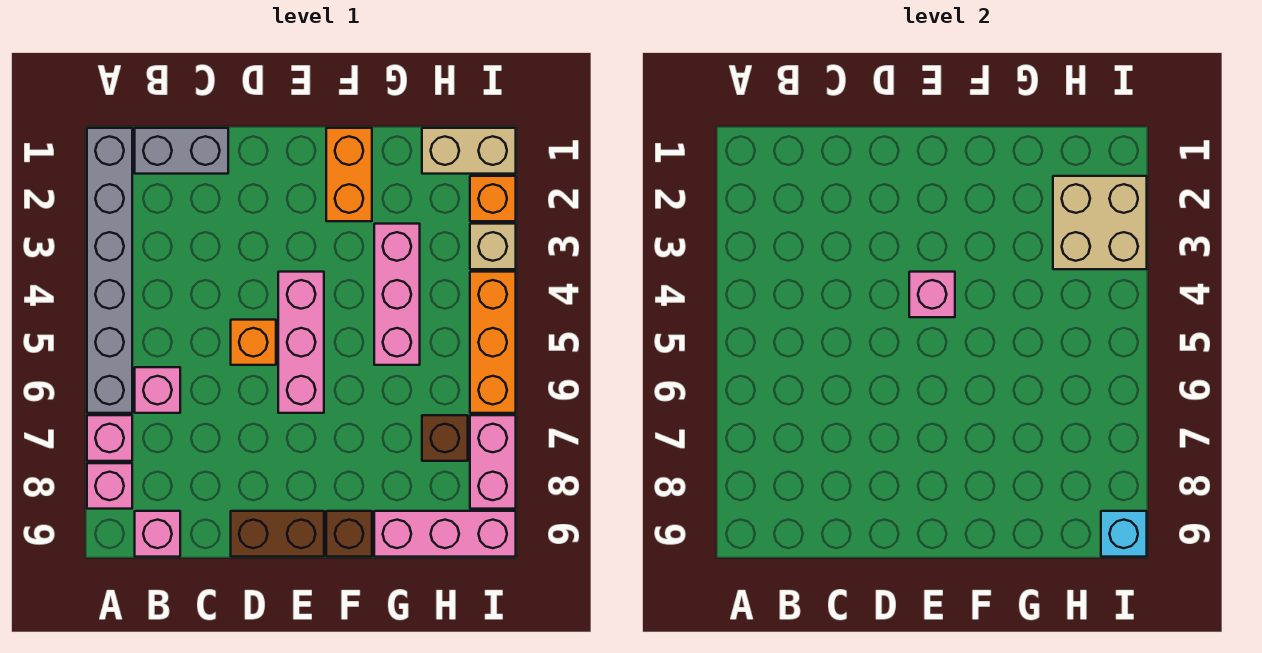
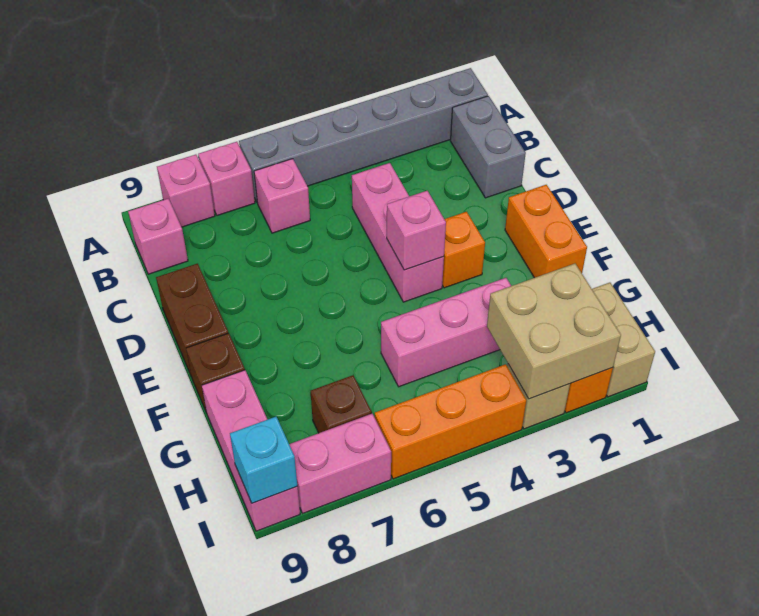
orange brick D5 level 1 -> orange brick E3 level 1
pink brick E4:E6 level 1 -> pink brick C4:E4 level 1
orange brick F1:F2 level 1 -> orange brick E1:F1 level 1

